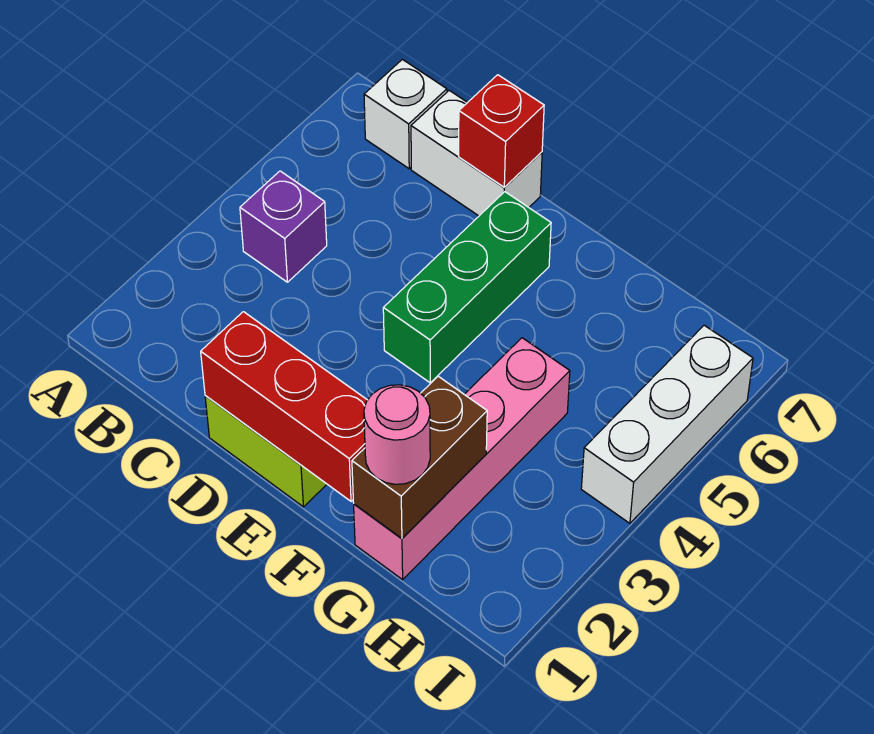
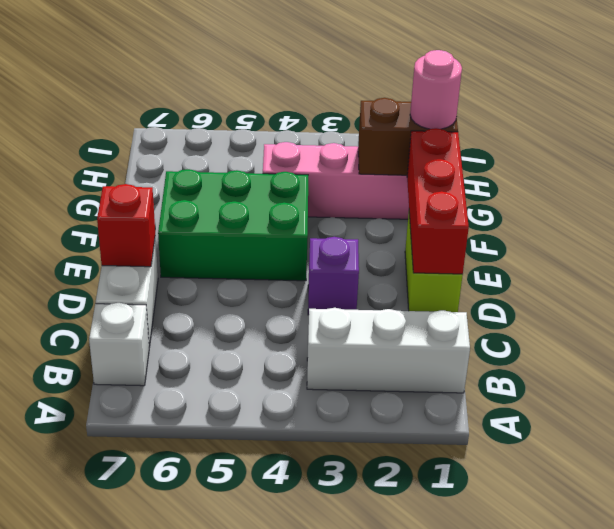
purple brick B4 level 1 -> purple brick D3 level 1
green brick E4:E6 level 1 -> green brick E4:F6 level 1
white brick I4:I6 level 1 -> white brick B1:B3 level 1

